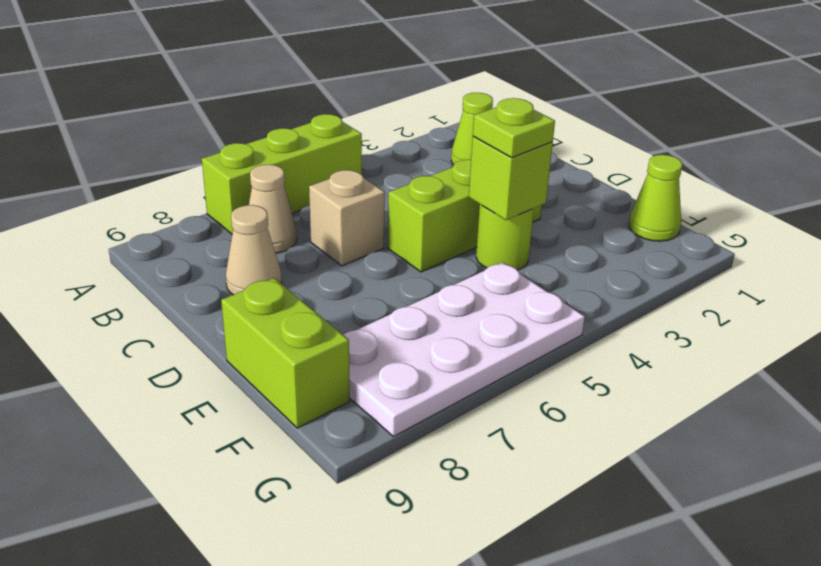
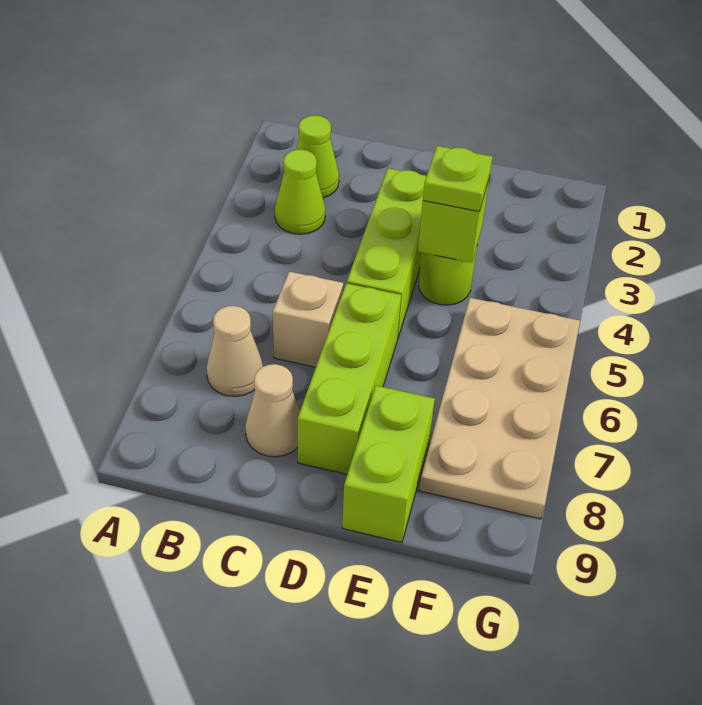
lime brick A5:A7 level 1 -> lime brick D6:D8 level 1
lime brick E9:F9 level 1 -> lime brick E8:E9 level 1
lime cone F1 level 1 -> lime cone B3 level 1
white plate F5:G8 level 1 -> tan plate F5:G8 level 1

